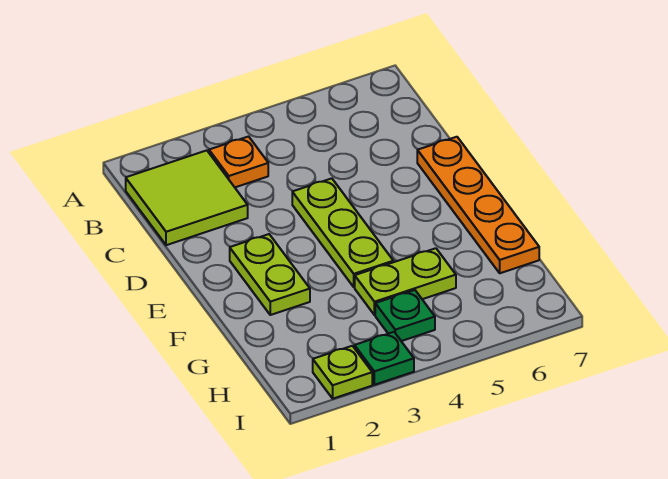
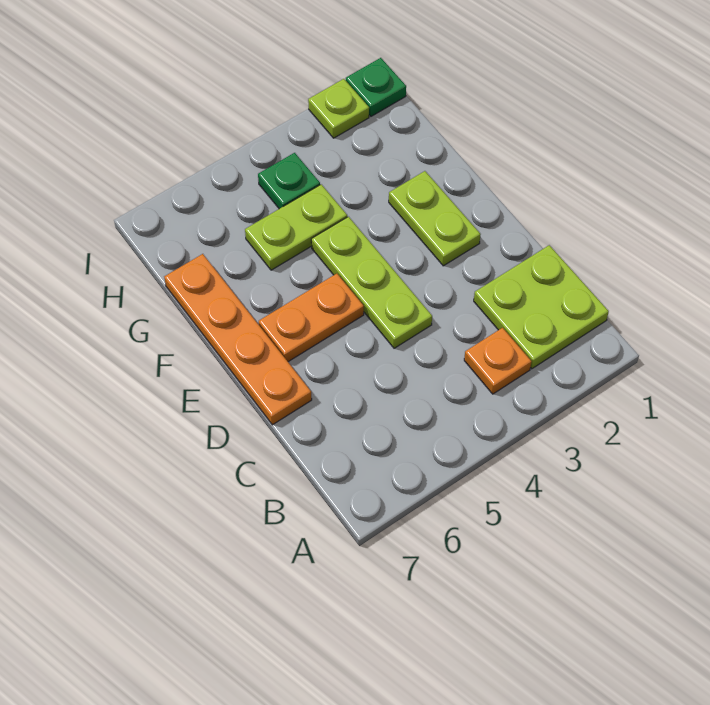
lime tile B1:C2 level 1 -> lime plate B1:C2 level 1
none -> orange plate E5:E6 level 1
green plate I3 level 1 -> green plate I1 level 1

